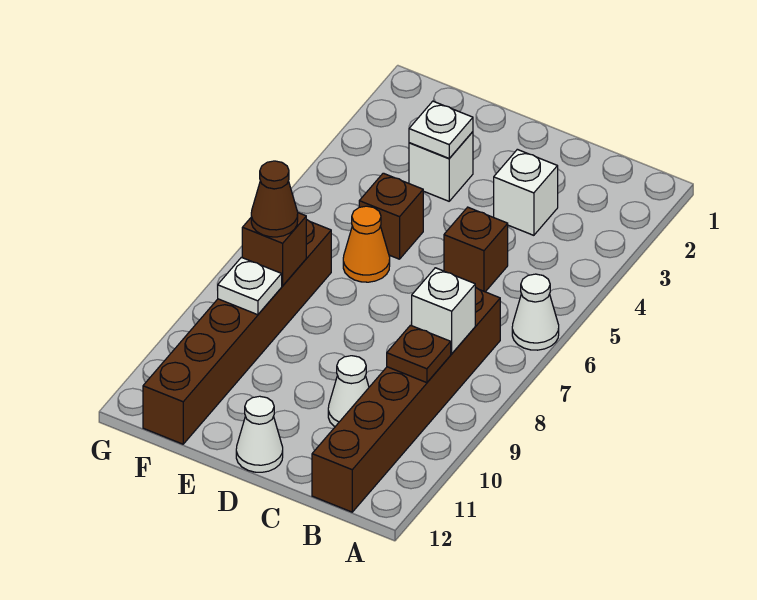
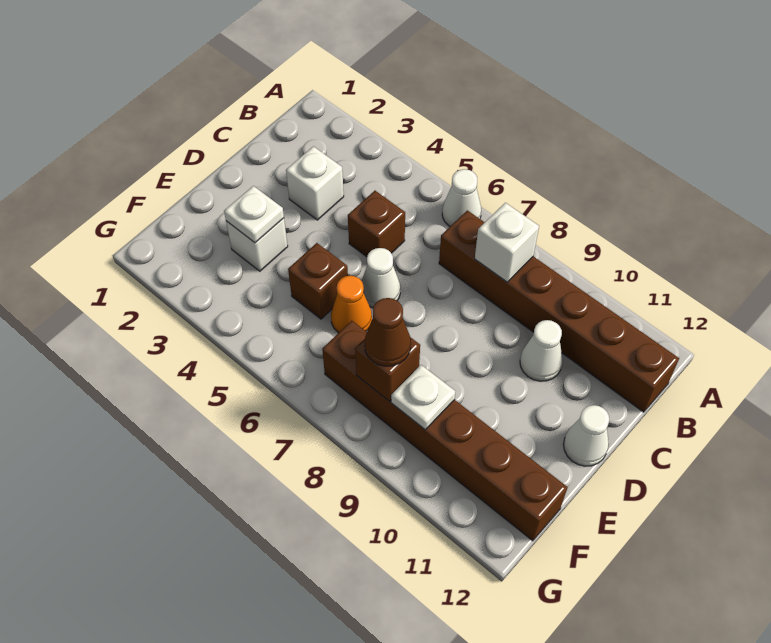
brown plate B9 level 2 -> none
none -> white cone D6 level 1

